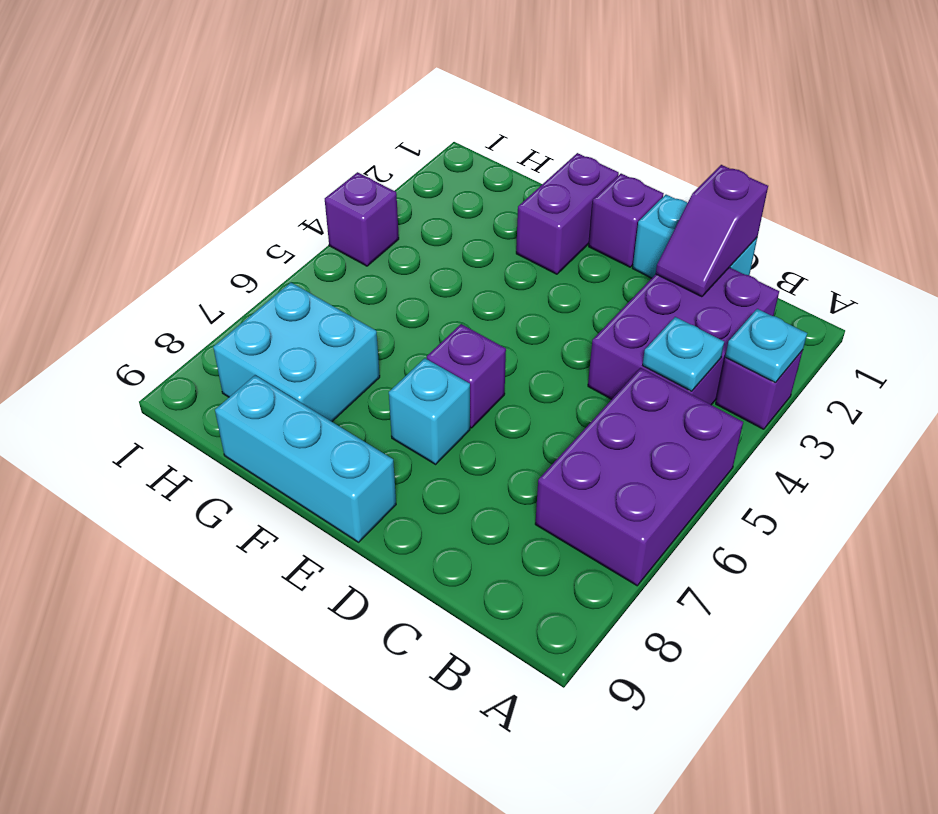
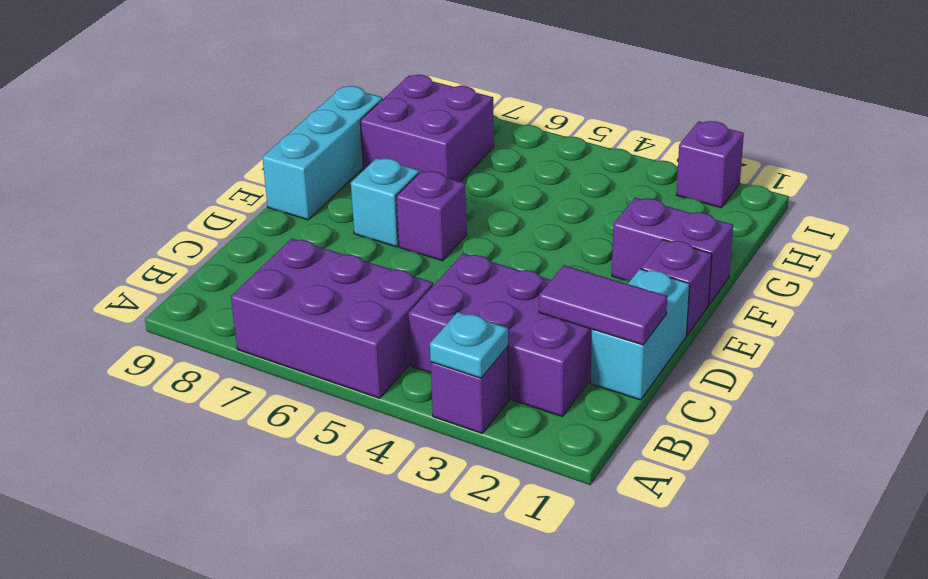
cyan plate B4 level 2 -> none
purple slope C1:C2 level 2 top 1 -> purple tile C1:C2 level 2
cyan brick G7:H8 level 1 -> purple brick G7:H8 level 1
purple brick I4 level 1 -> purple brick I2 level 1

